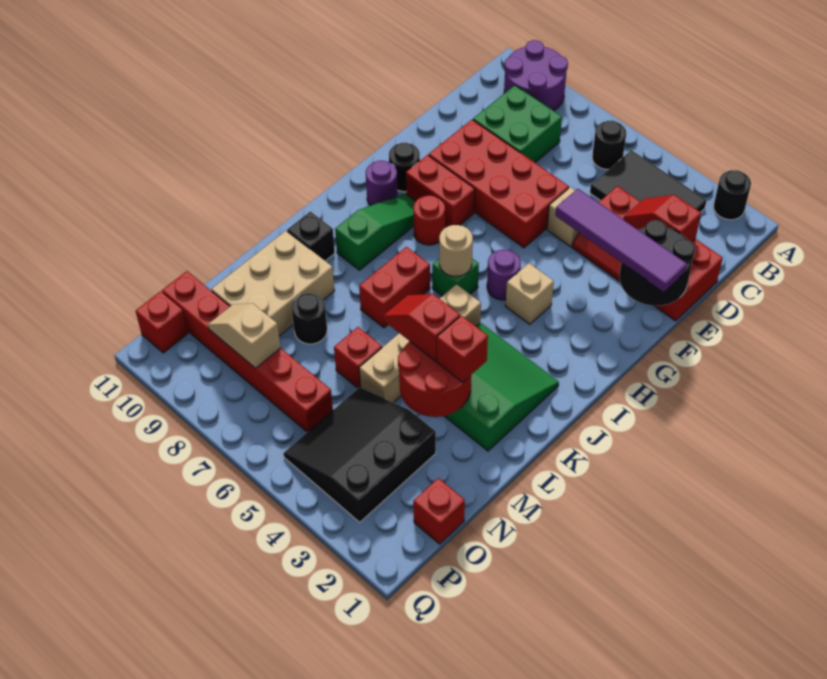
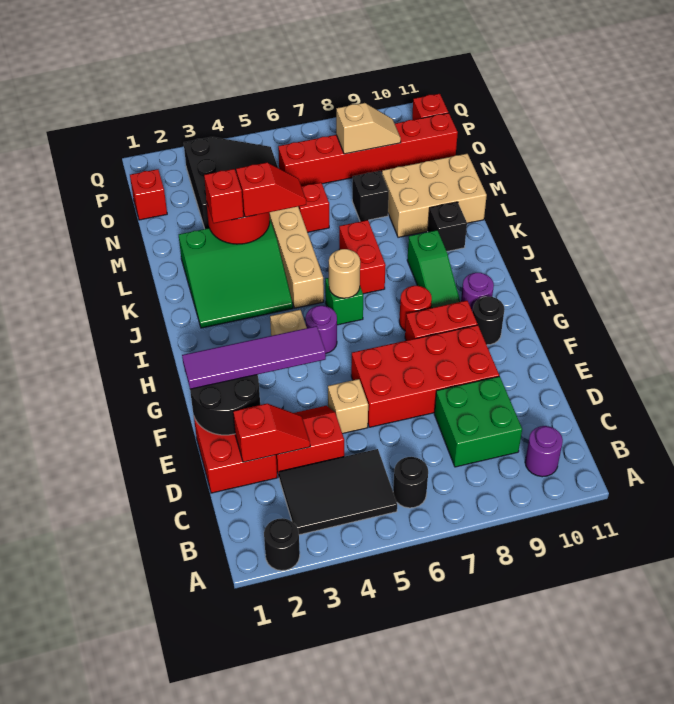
purple round brick A9:B10 level 1 -> purple round brick B10 level 1
tan brick L9:N10 level 1 -> tan brick L9:M11 level 1
black round brick M8 level 1 -> black brick M8 level 1

